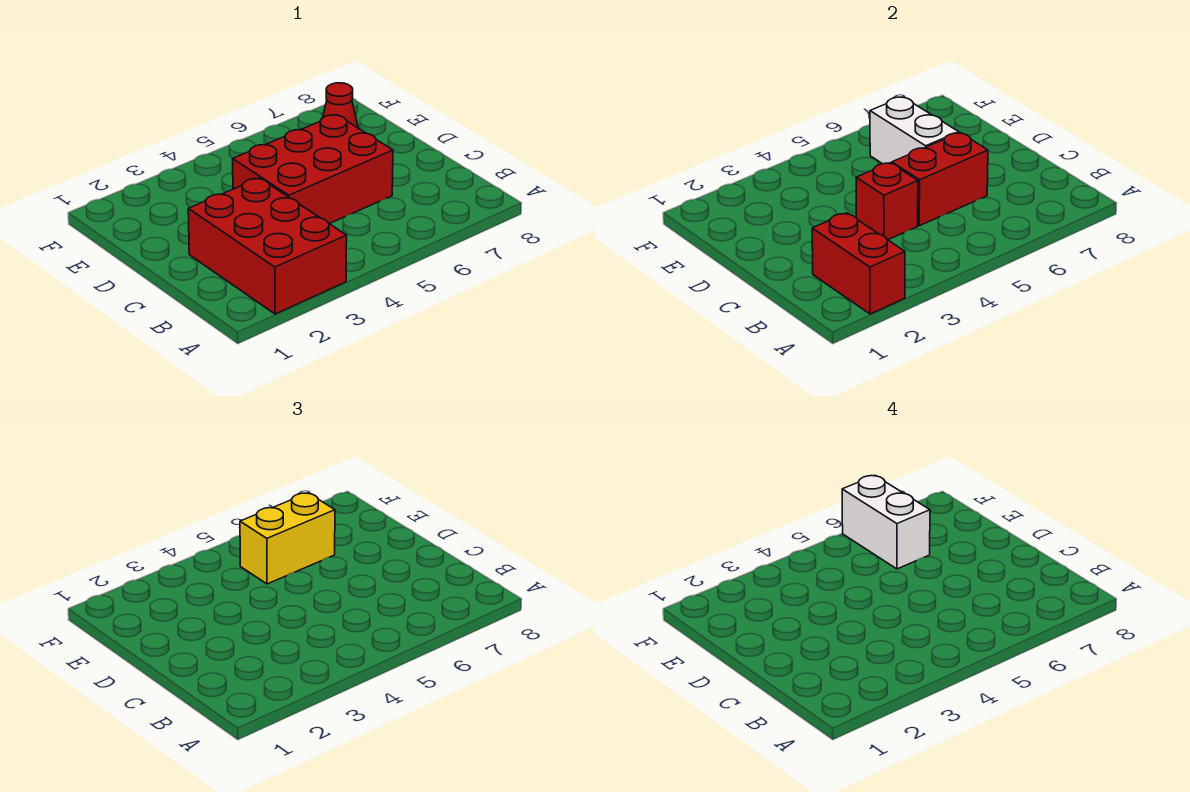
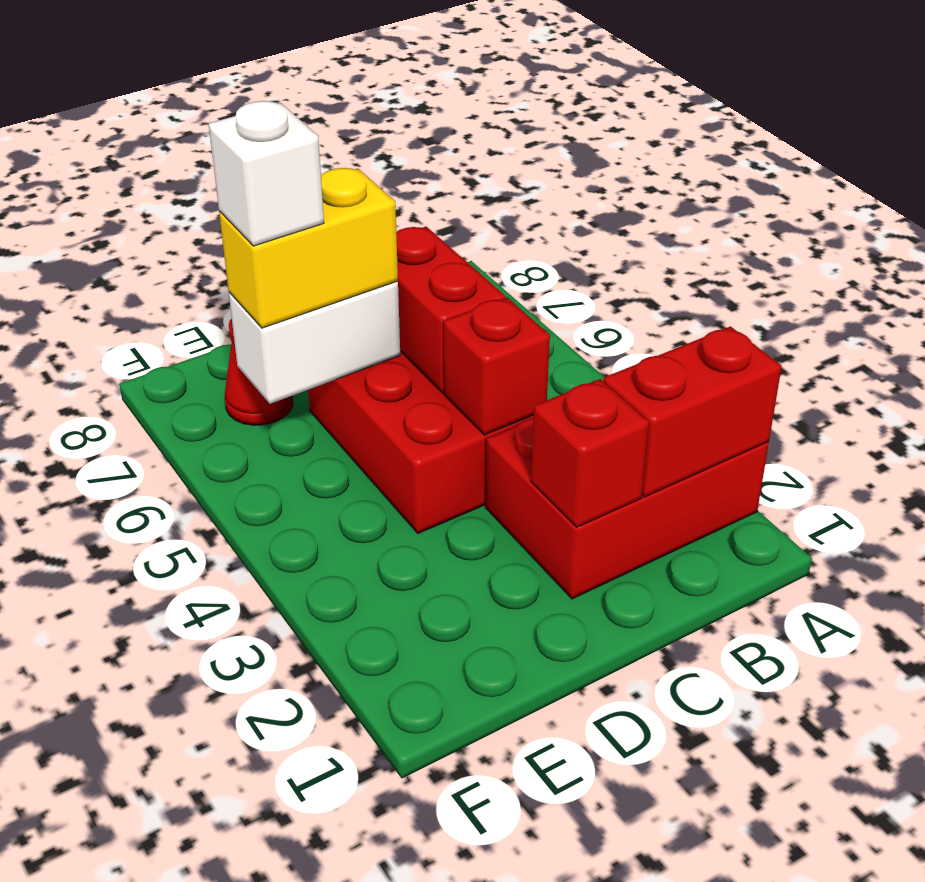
none -> red brick C2 level 2
yellow brick E5:E6 level 3 -> yellow brick D6:E6 level 3
white brick E6:F6 level 4 -> white brick E6 level 4

